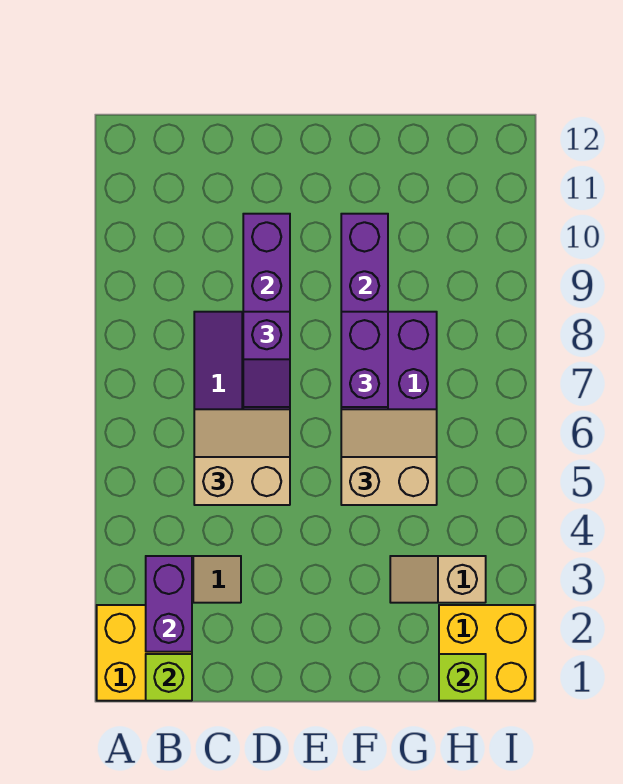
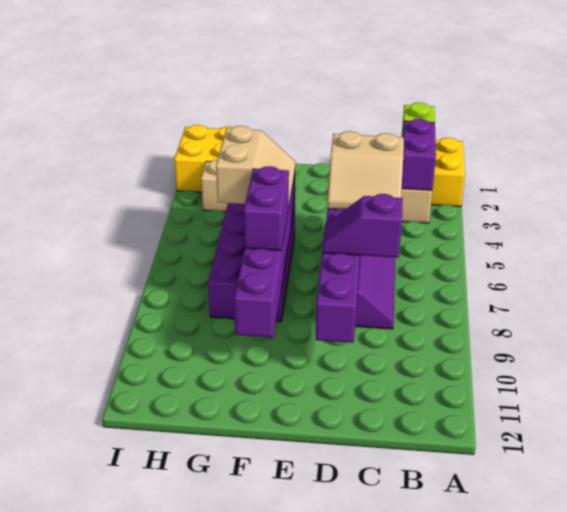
purple slope D7:D8 level 3 top 8 -> purple slope C8:D8 level 3 top C
tan slope F5:G6 level 3 top 5 -> tan slope F5:G6 level 3 top G
lime brick H1 level 2 -> none

